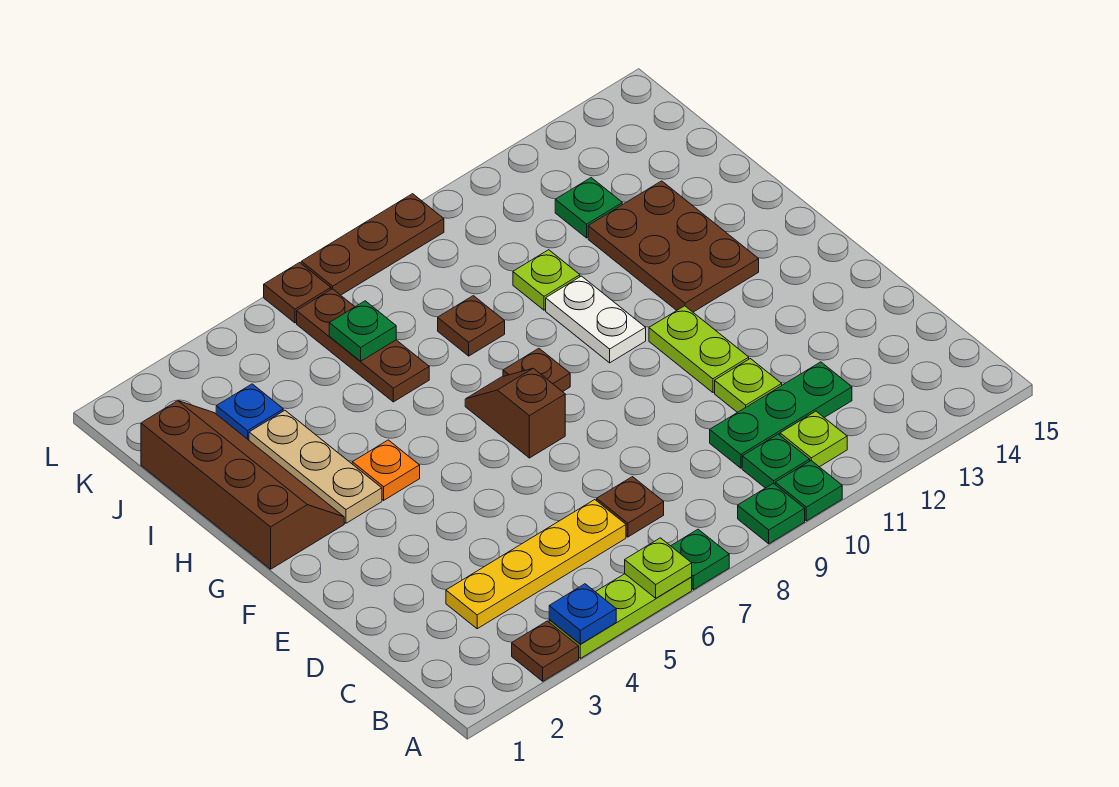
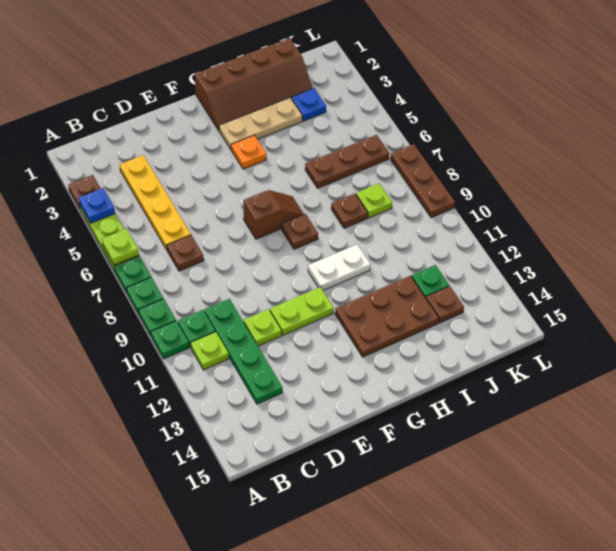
green plate C10:C12 level 1 -> green plate C10:C13 level 1
lime plate I10 level 1 -> lime plate J8 level 1
green plate J6 level 2 -> green plate A8 level 1
brown plate L6 level 1 -> brown plate J13 level 1

